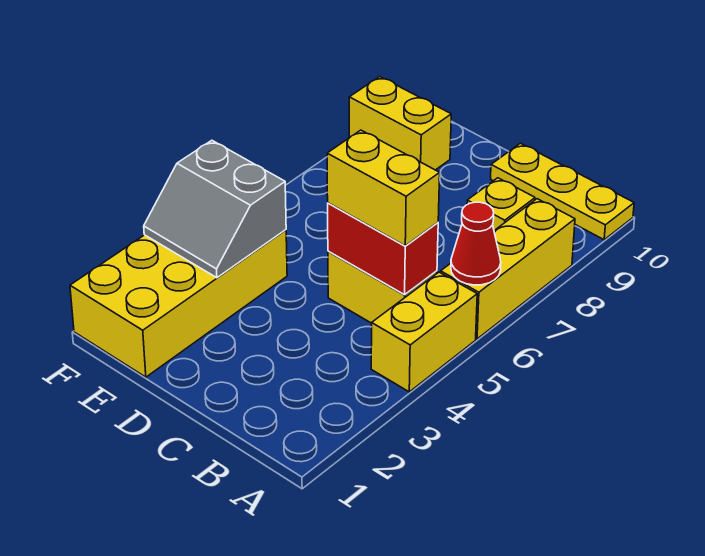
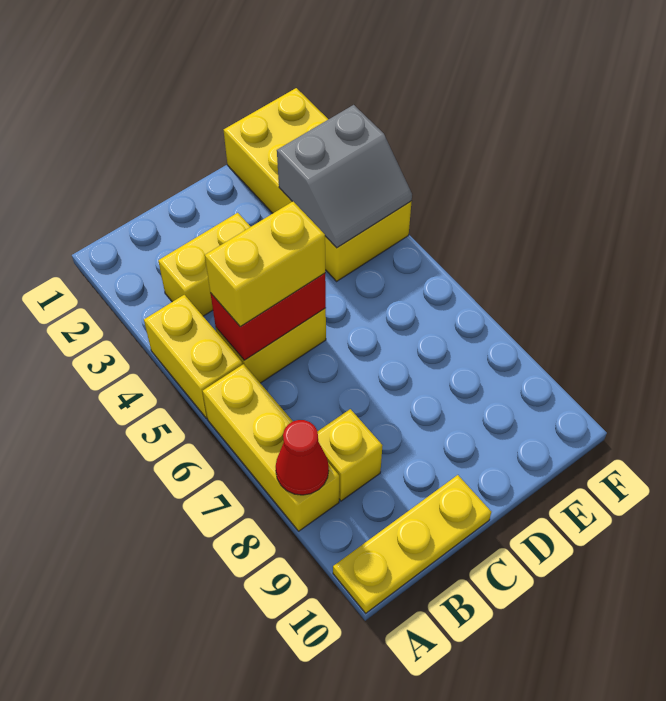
red cone A6 level 2 -> red cone A8 level 2
grey slope E3:F4 level 2 top 4 -> grey slope E3:F4 level 2 top 3
yellow brick E9:F9 level 1 -> yellow brick B3:C3 level 1

